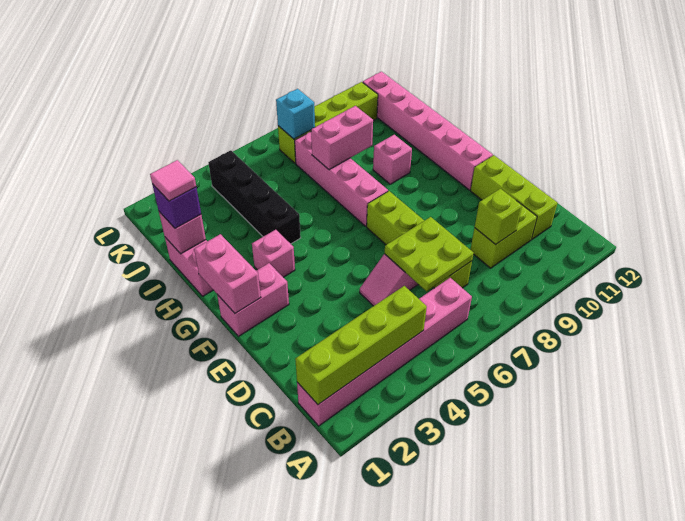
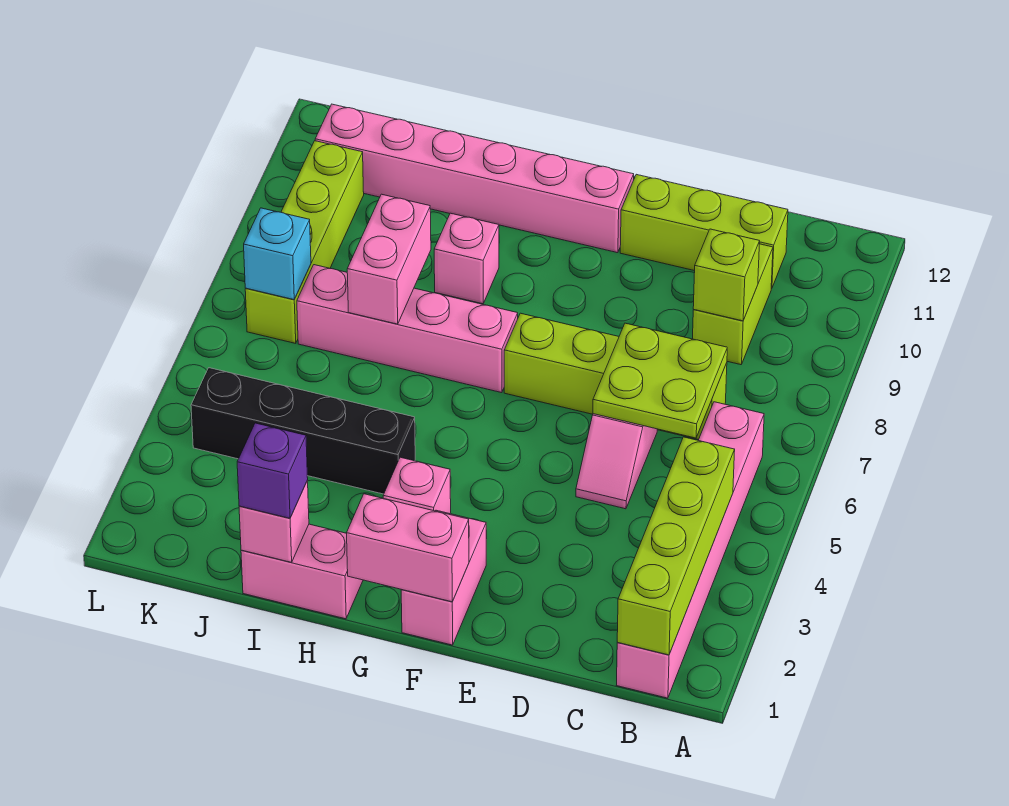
pink tile I1 level 4 -> none

